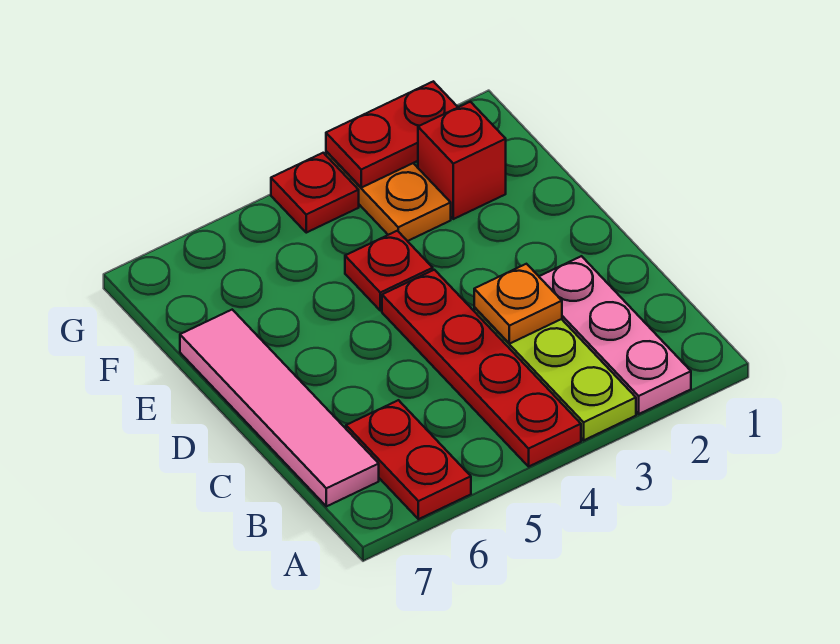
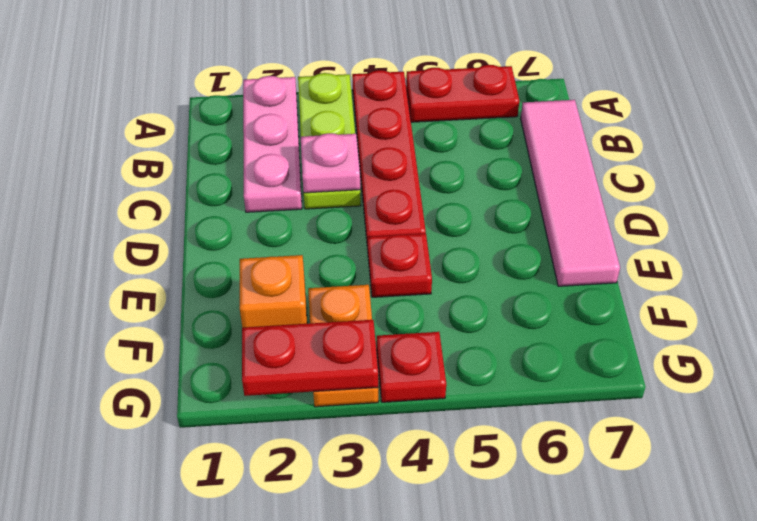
red plate A6:B6 level 1 -> red plate A5:A6 level 1
orange plate C3 level 2 -> pink plate C3 level 2
red brick F2 level 1 -> orange brick F2 level 1

